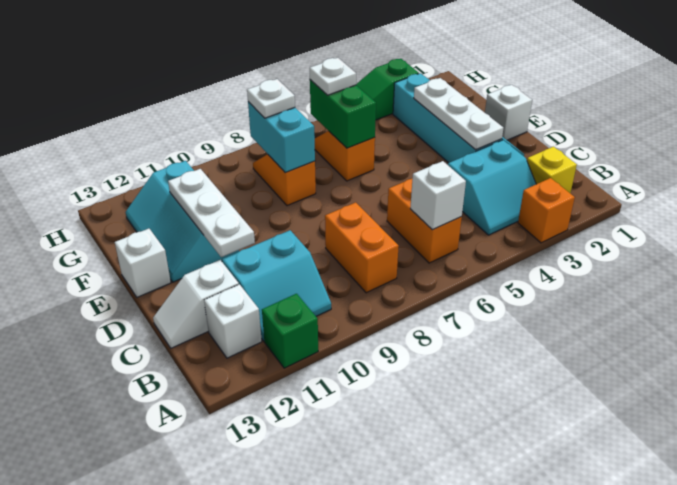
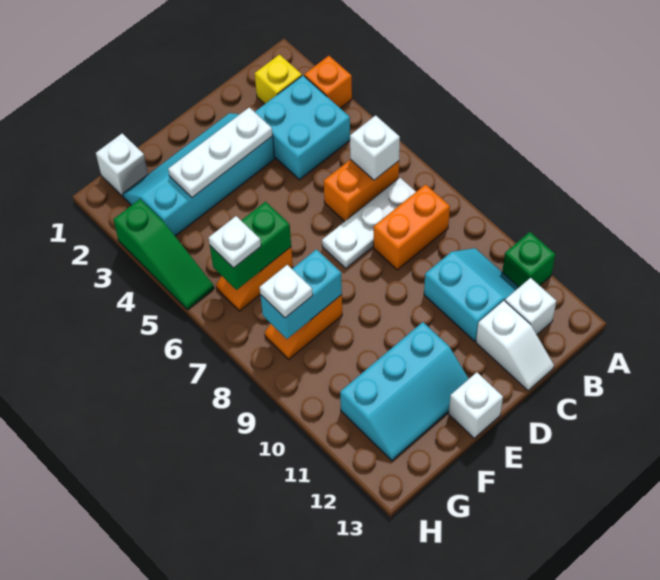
cyan slope B3:C4 level 1 top C -> cyan brick B3:C4 level 1
white plate D11:F11 level 2 -> white plate B7:D7 level 1
white brick E1 level 1 -> white brick G1 level 1

